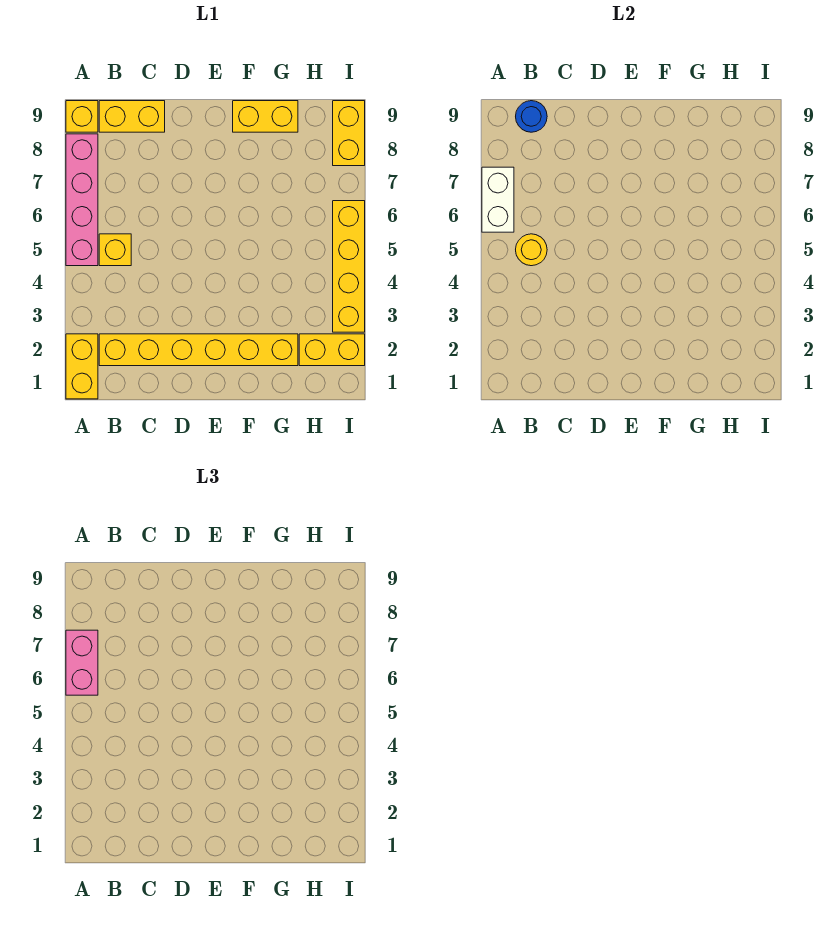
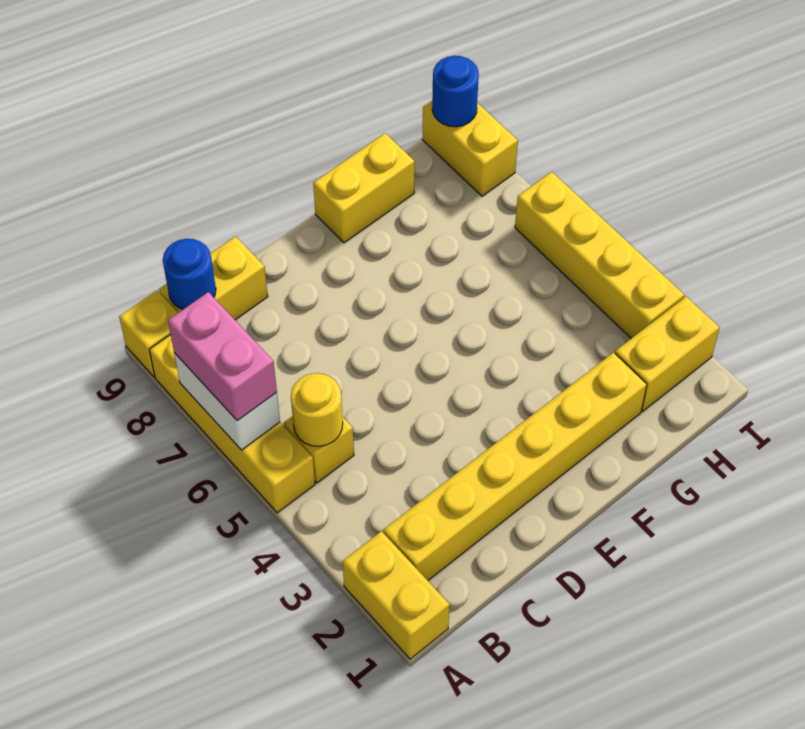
pink brick A5:A8 level 1 -> yellow brick A5:A8 level 1
none -> blue round brick I9 level 2

